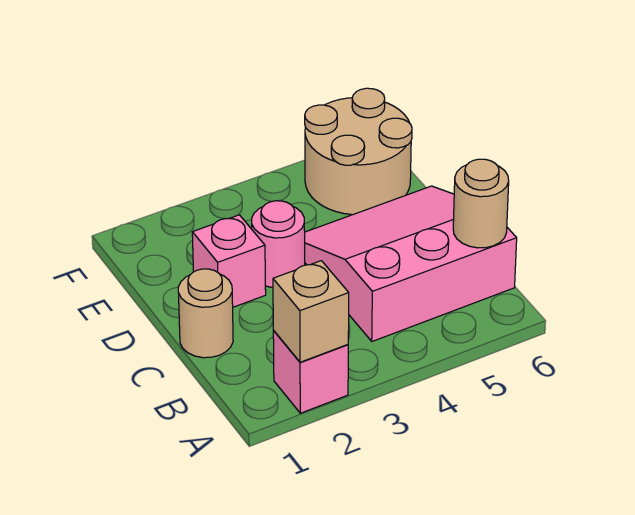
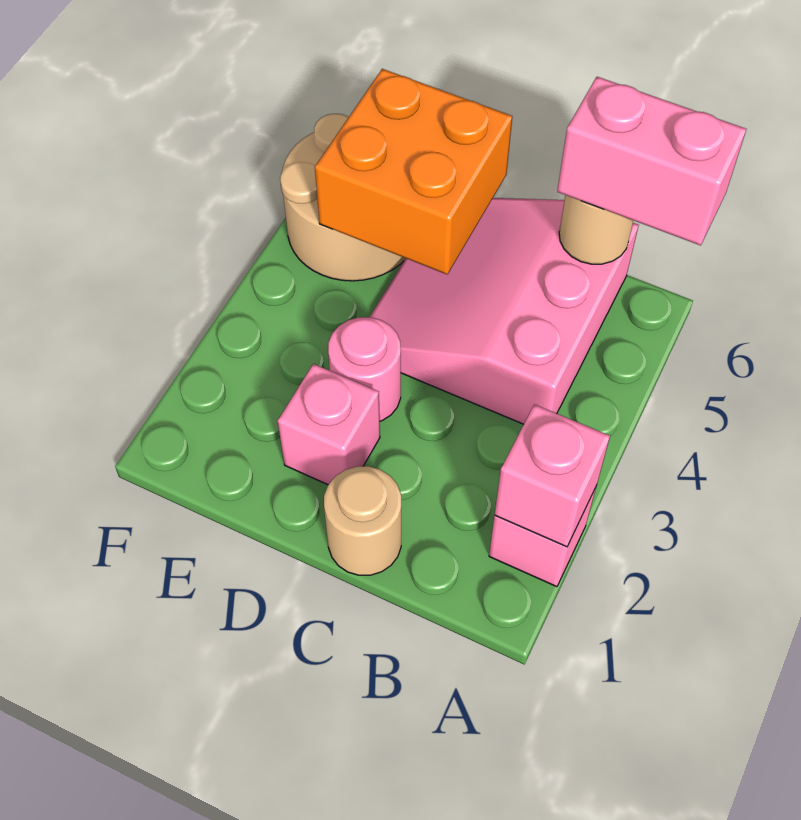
tan brick A2 level 2 -> pink brick A2 level 2
none -> pink brick A6:B6 level 3
none -> orange brick D5:E6 level 2

